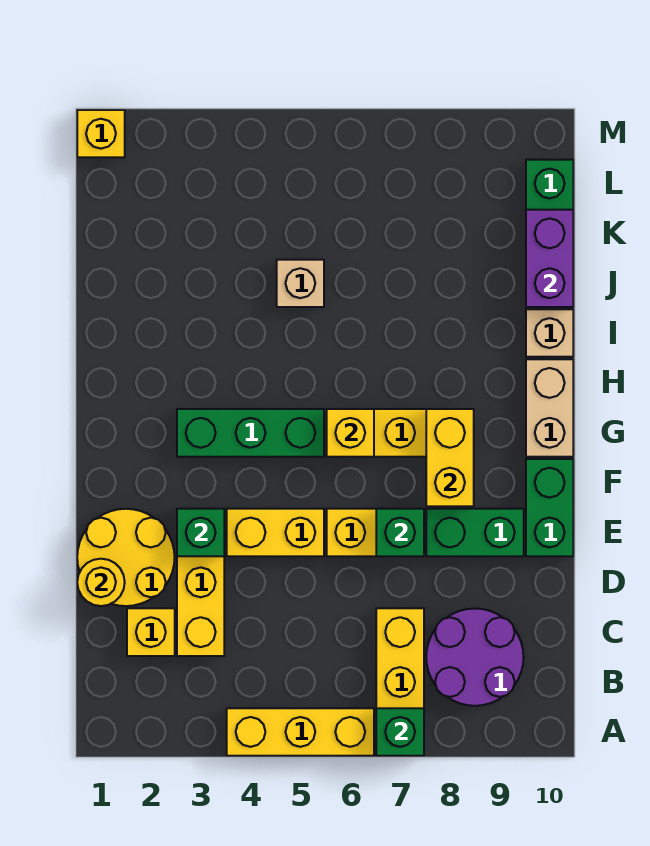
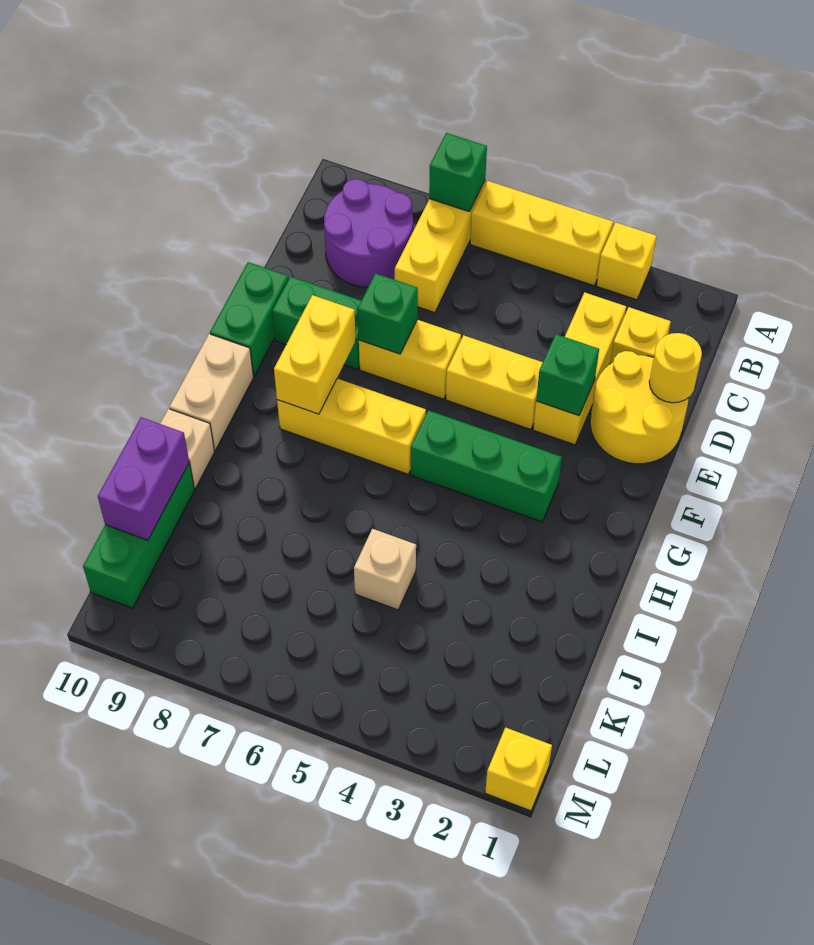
yellow brick G6 level 2 -> yellow brick A3 level 1

